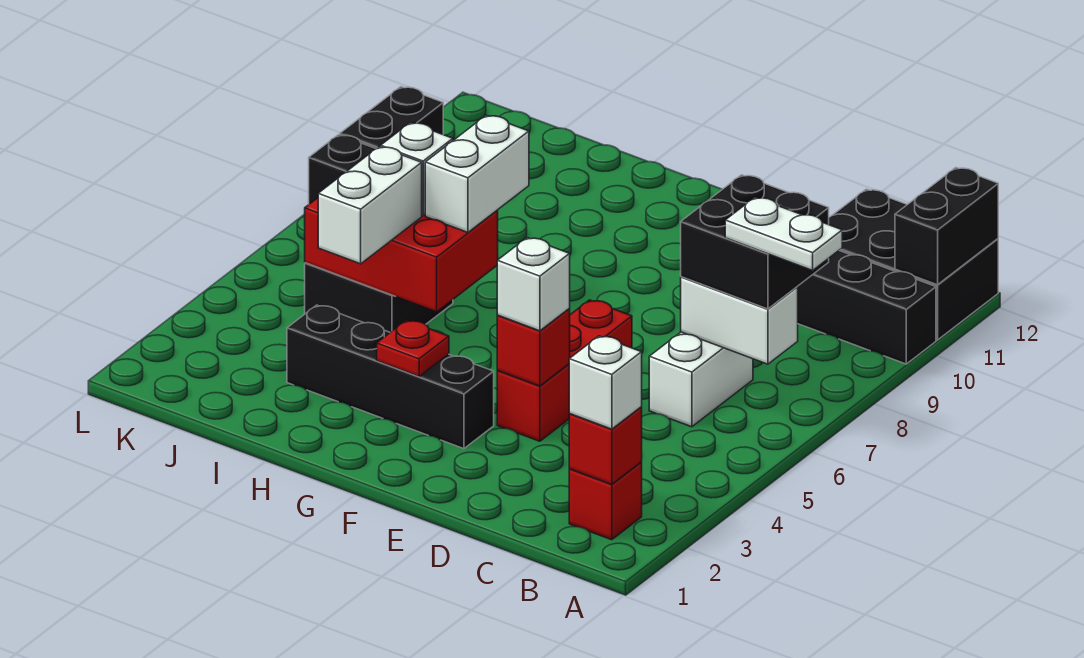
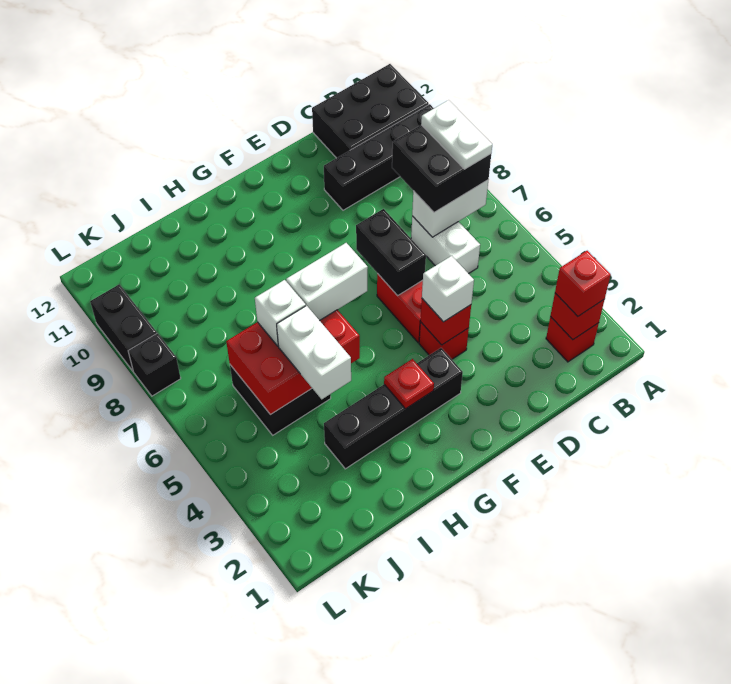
white plate A7:B7 level 4 -> white plate B7:B8 level 4
black brick A11:A12 level 2 -> black brick E6:E7 level 2
white brick B2 level 3 -> red brick B2 level 3
white brick H6:H7 level 3 -> white brick G6:H6 level 3

